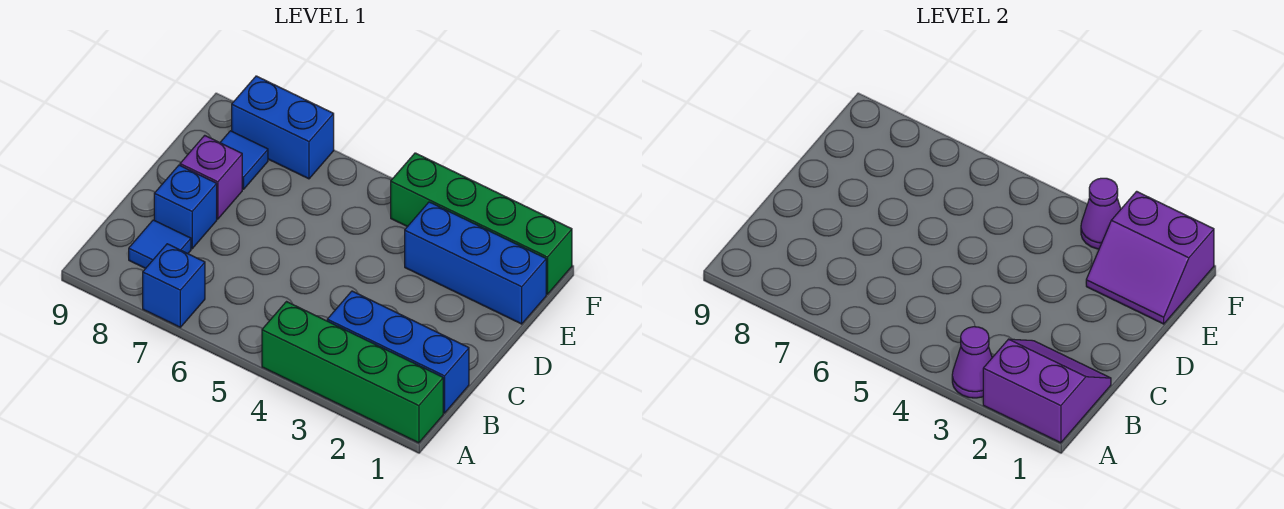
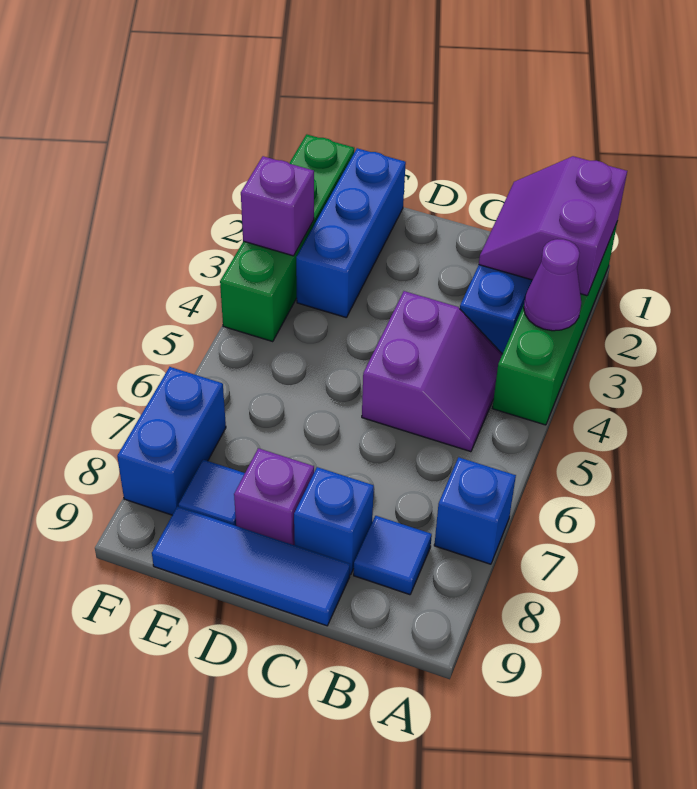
none -> blue tile C9:E9 level 1
purple slope E1:F2 level 2 top F -> purple slope B4:C5 level 1 top C
purple cone F3 level 2 -> purple brick F3 level 2

